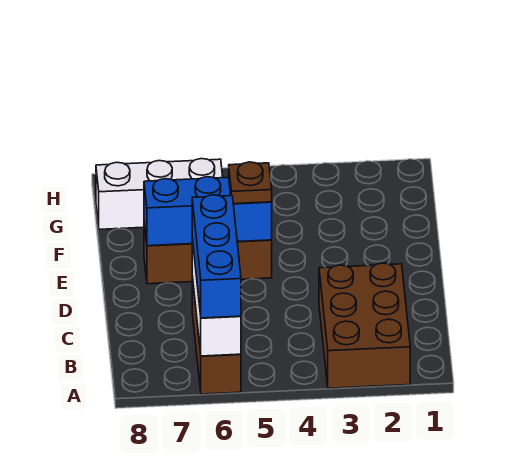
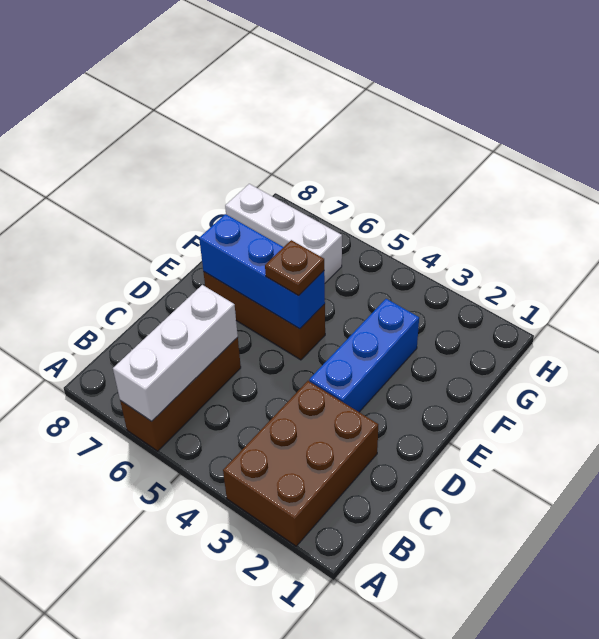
blue brick A6:C6 level 3 -> blue brick D3:F3 level 1

